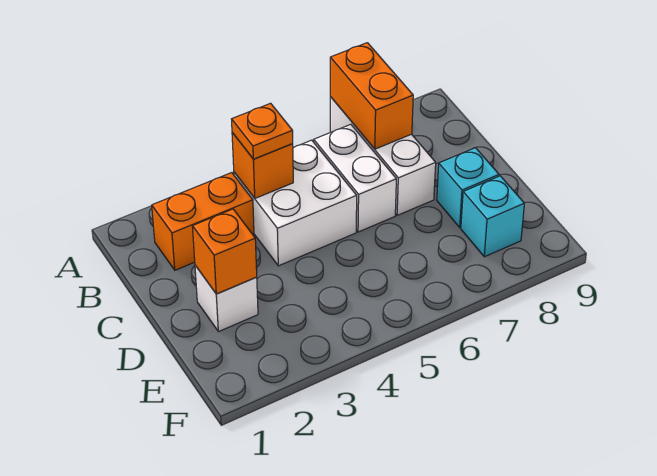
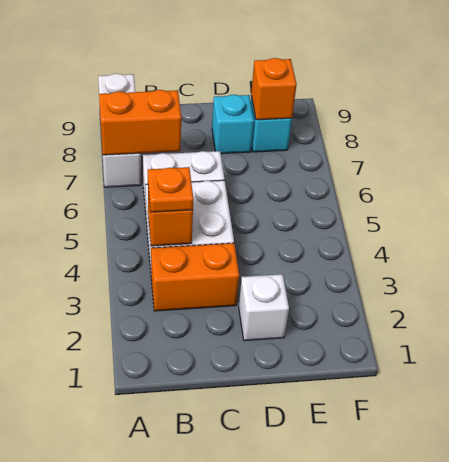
white brick A7:C7 level 1 -> white brick A7:A9 level 1
orange brick B2:B3 level 1 -> orange brick B3:C3 level 1
orange brick D2 level 2 -> orange brick E8 level 2

